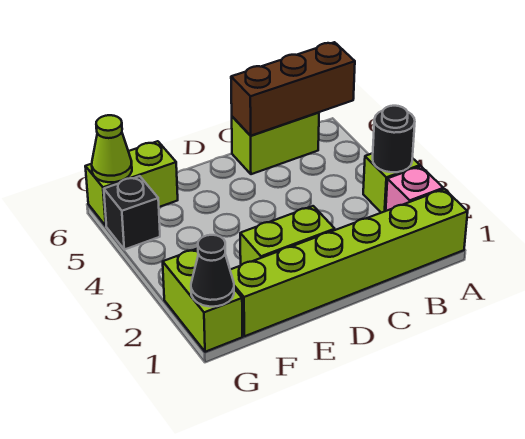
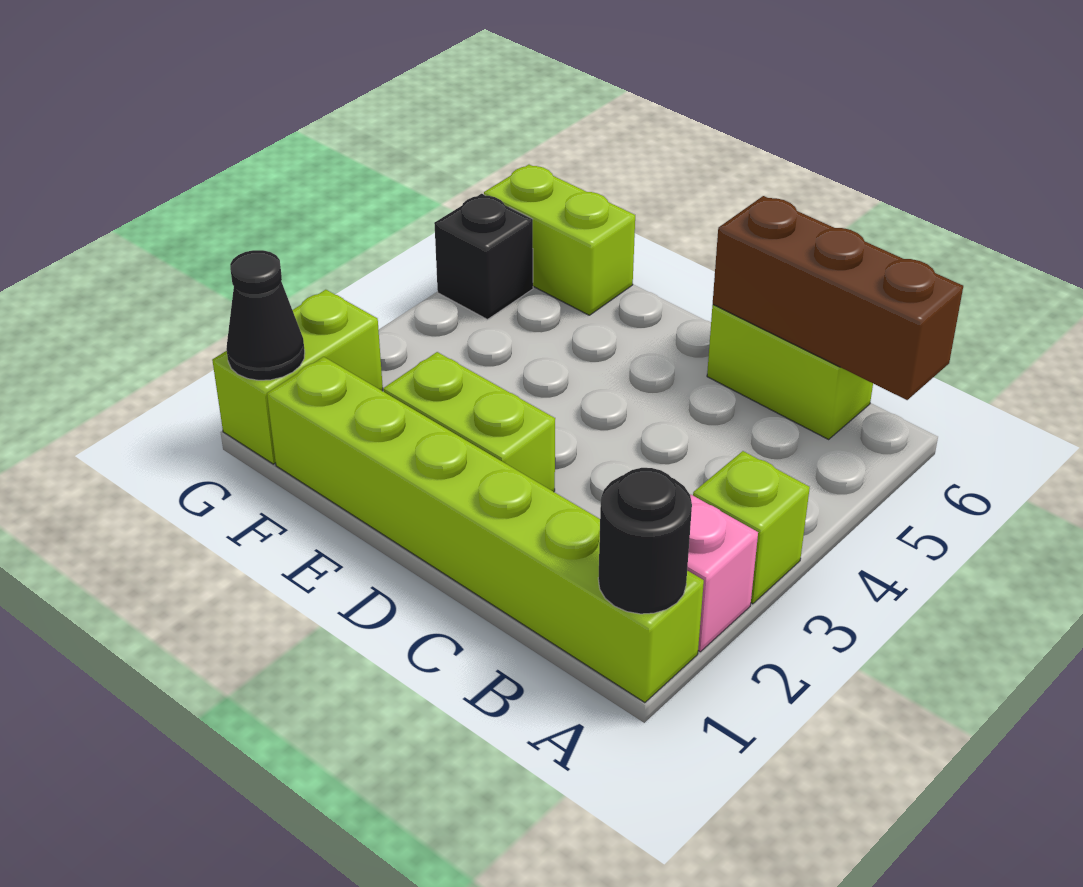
black round brick A3 level 2 -> black round brick A1 level 2
lime cone G6 level 2 -> none

